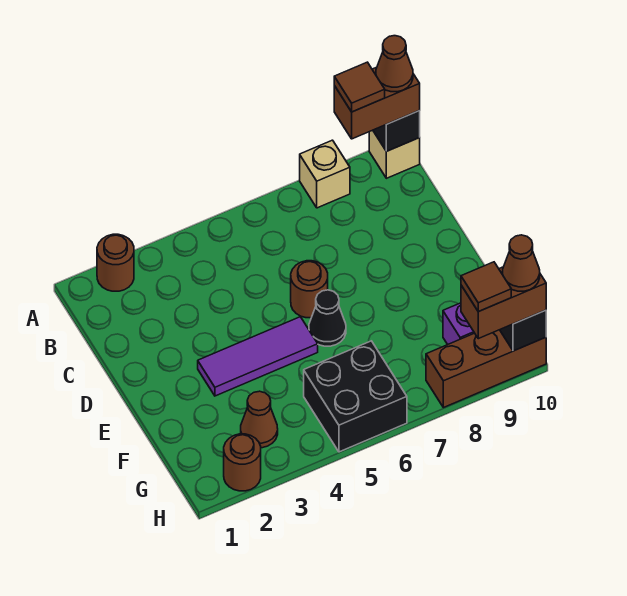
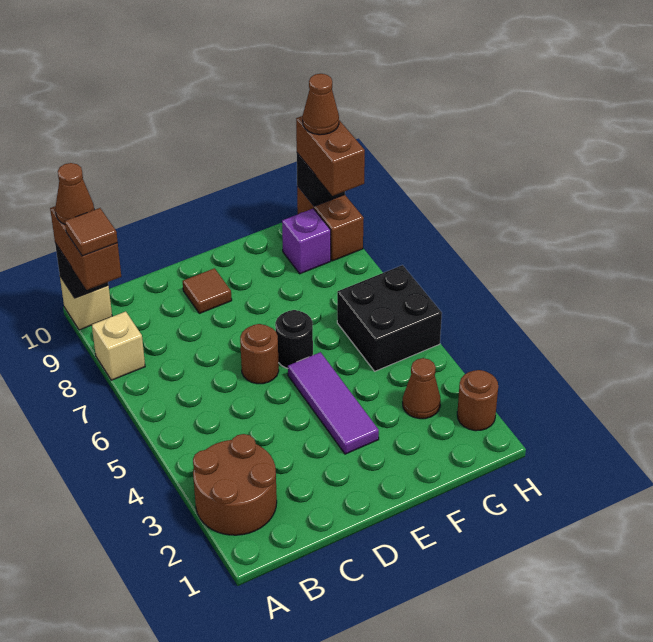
brown round brick A2 level 1 -> brown round brick A2:B3 level 1
black cone E6 level 1 -> black round brick E6 level 1
brown brick H8:H10 level 1 -> brown brick H9:H10 level 1
brown tile H9 level 4 -> brown tile D9 level 1

